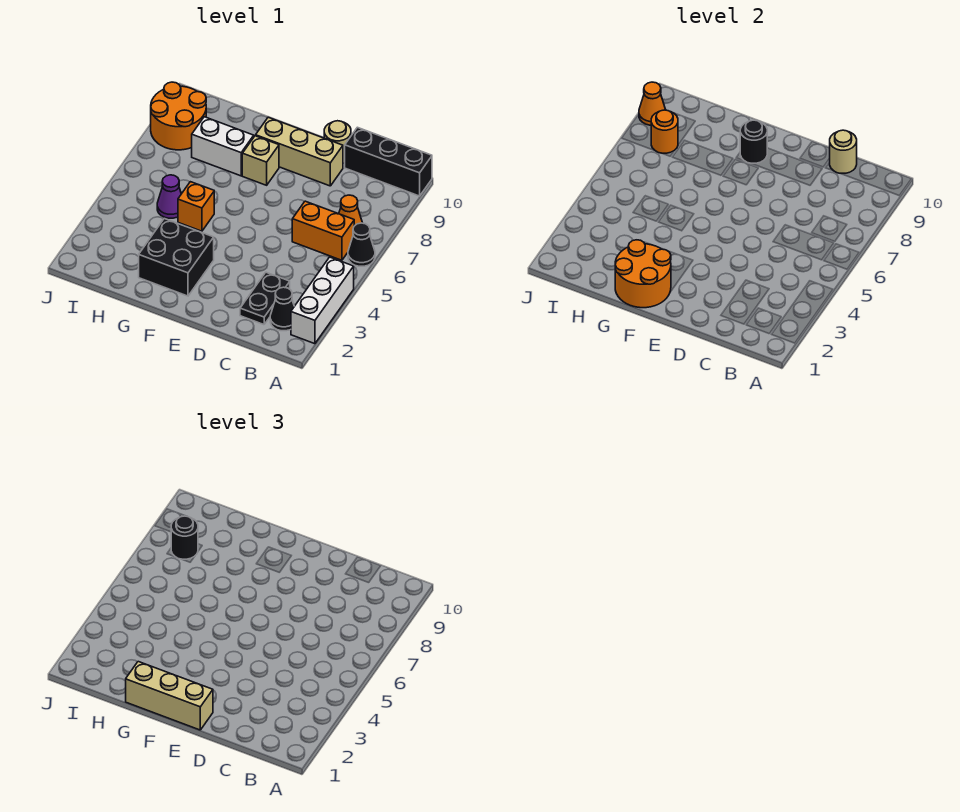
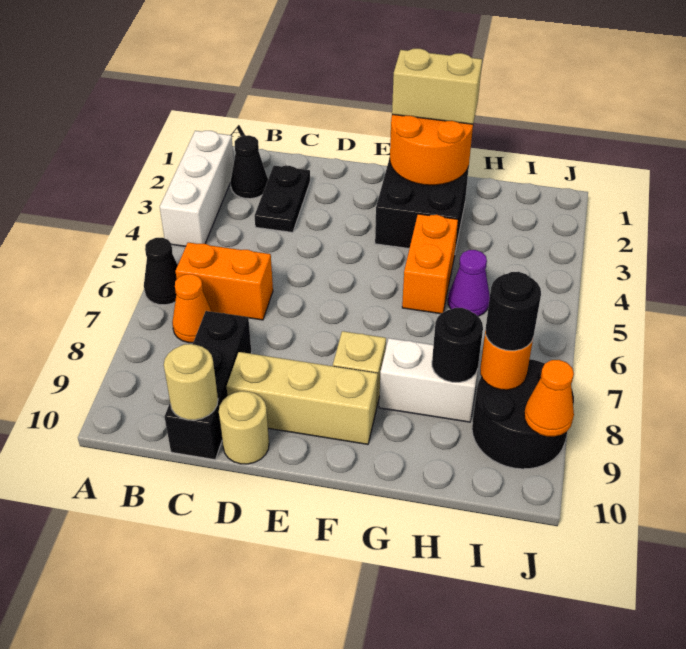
black brick A10:C10 level 1 -> black brick C8:C10 level 1
tan brick E1:G1 level 3 -> tan brick F1:G1 level 3
black round brick F9 level 2 -> black round brick H8 level 2
orange brick G5 level 1 -> orange brick G4:G5 level 1
orange round brick I8:J9 level 1 -> black round brick I8:J9 level 1

